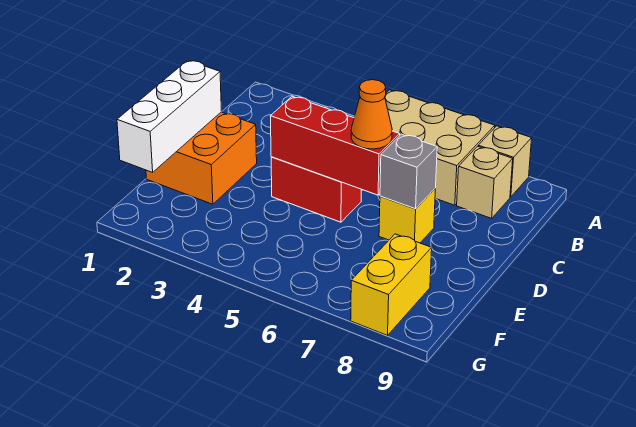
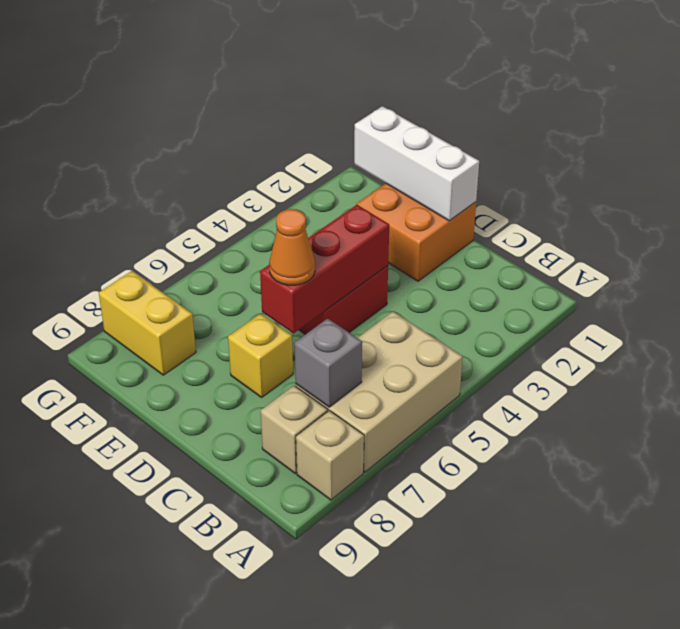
grey brick D7 level 2 -> grey brick B7 level 2

